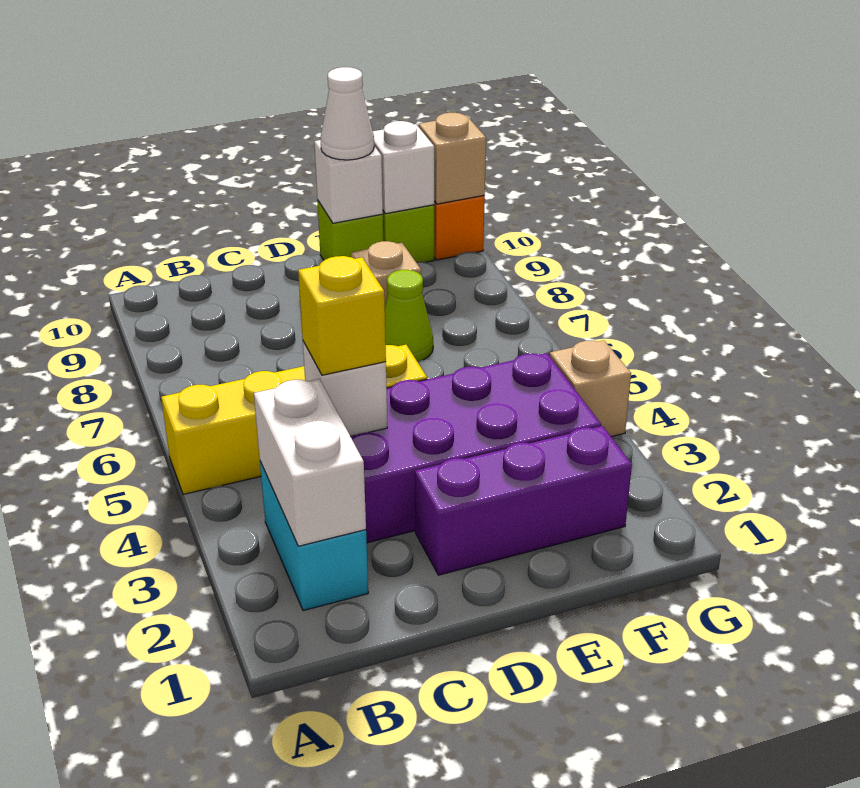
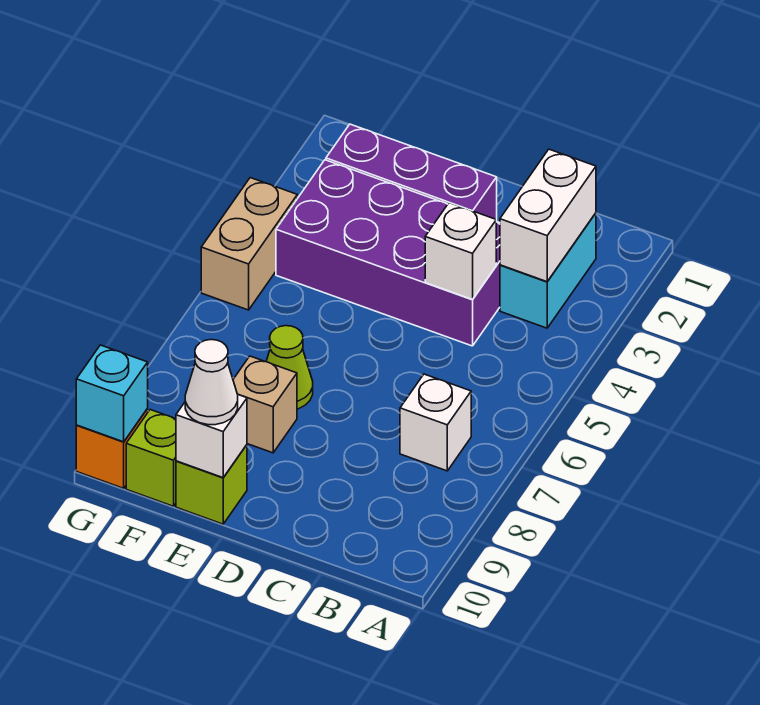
yellow brick A5:D5 level 1 -> none
yellow brick C4 level 3 -> none
white brick F10 level 2 -> white brick B7 level 1
tan brick G4 level 1 -> tan brick G4:G5 level 1
tan brick G10 level 2 -> cyan brick G10 level 2

